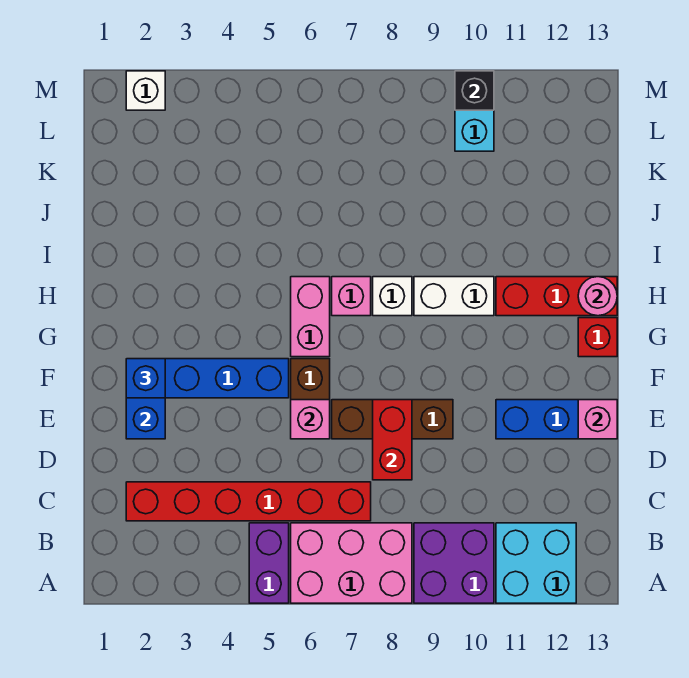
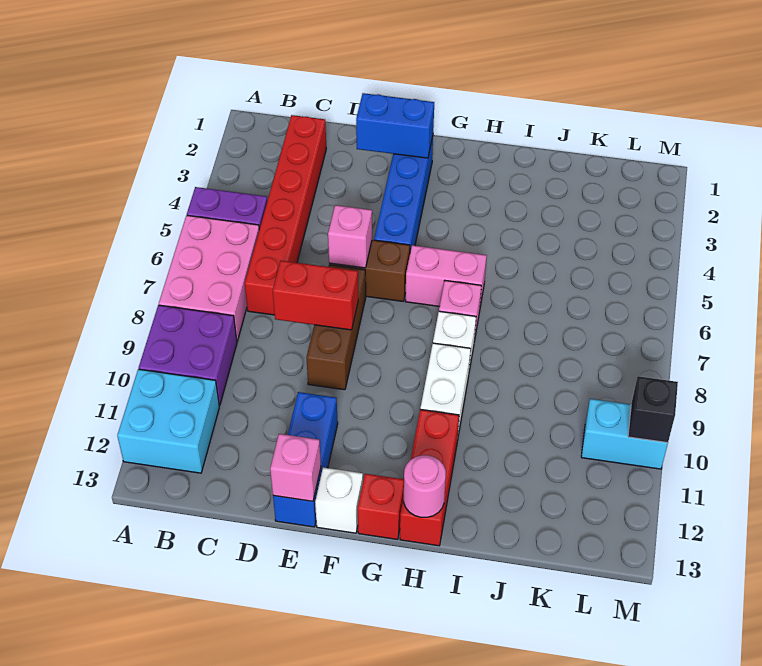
blue brick F2 level 3 -> none
white brick M2 level 1 -> white brick F13 level 1

